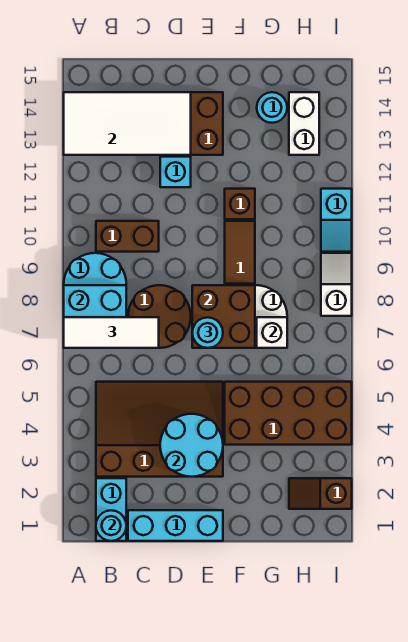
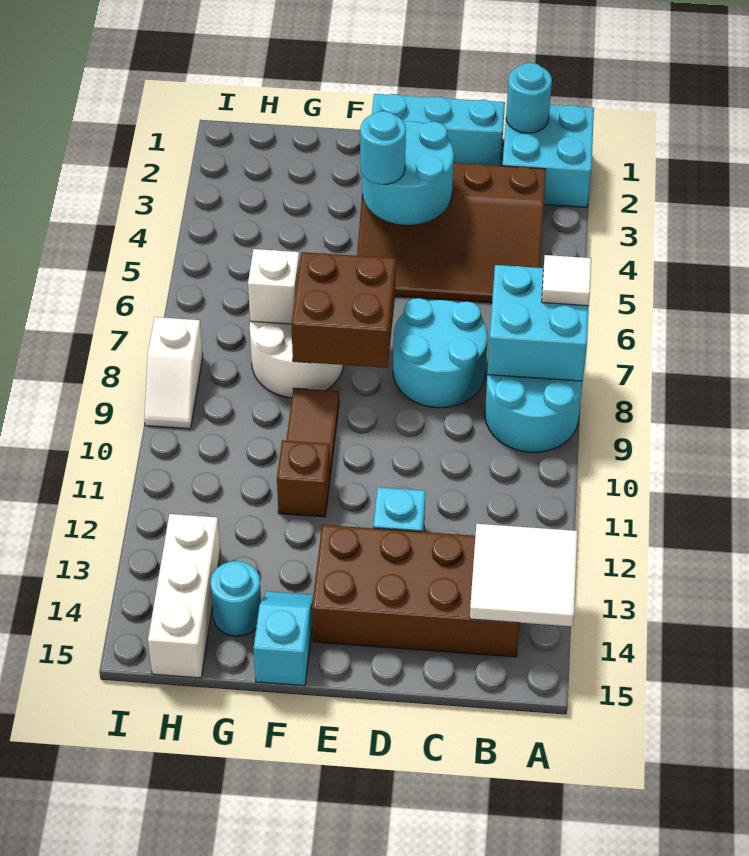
white tile A7:C7 level 3 -> white tile A7 level 3
white tile A13:D14 level 2 -> white tile A13:B14 level 2
cyan brick B1:B2 level 1 -> cyan brick A1:B2 level 1
brown brick B10:C10 level 1 -> none
brown round brick C7:D8 level 1 -> cyan round brick C7:D8 level 1
cyan round brick E7 level 3 -> cyan round brick E4 level 3
brown brick F4:I5 level 1 -> none
brown slope H2:I2 level 1 top I -> none
white brick H13:H14 level 1 -> white brick H13:H15 level 1
cyan slope I10:I11 level 1 top 11 -> cyan slope F14:F15 level 1 top 15

